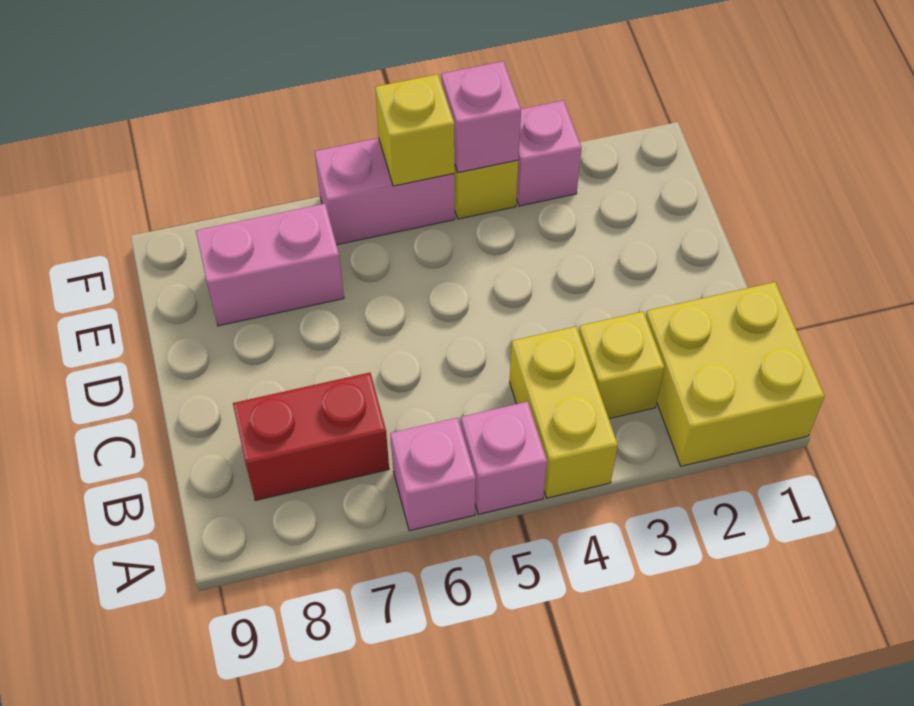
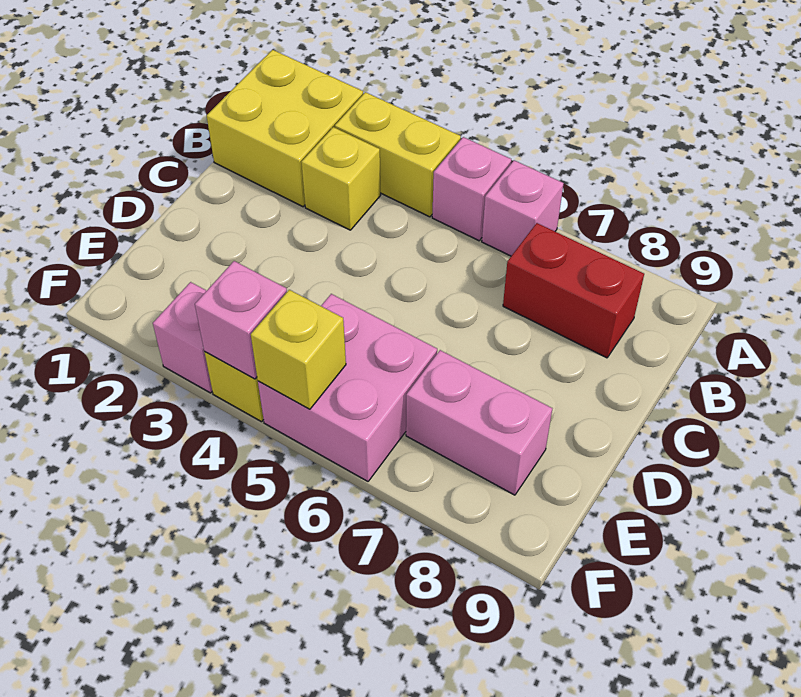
yellow brick A4:B4 level 1 -> yellow brick A3:A4 level 1
pink brick F5:F6 level 1 -> pink brick E5:F6 level 1

